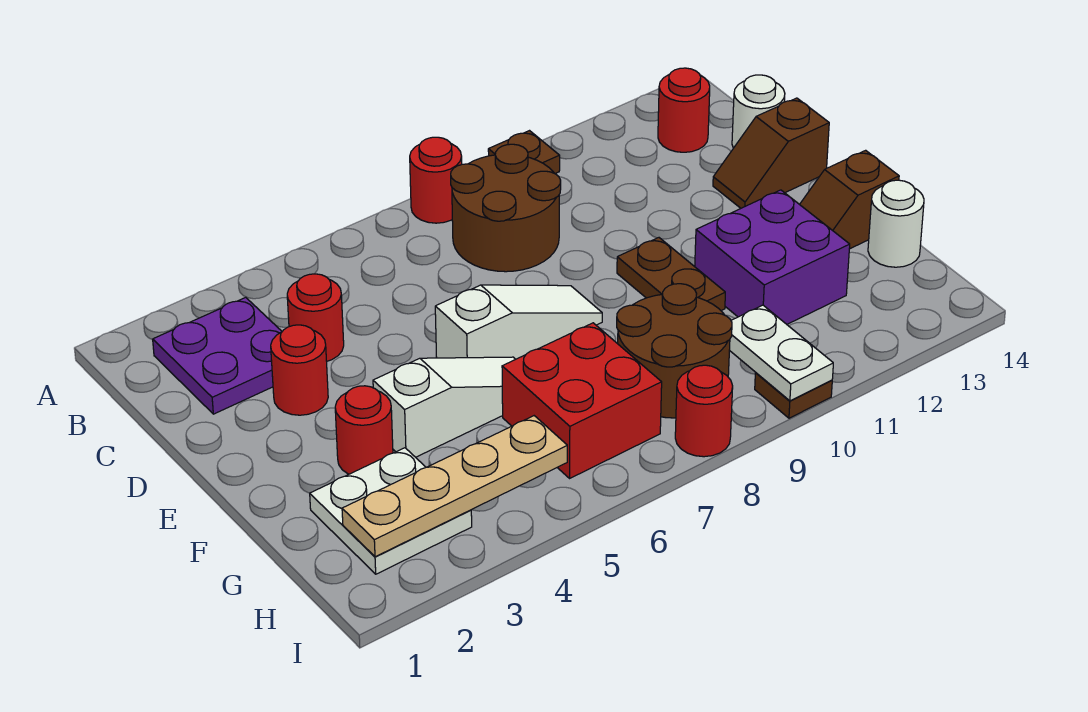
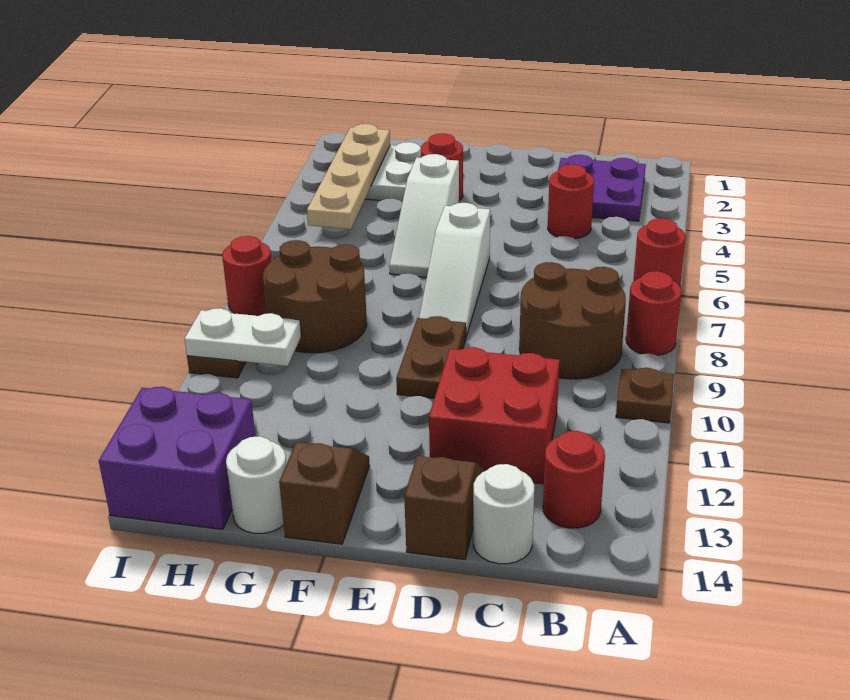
red round brick D3 level 1 -> red round brick A6 level 1
brown plate E10:F10 level 1 -> brown plate E9:E10 level 1
purple brick F11:G12 level 1 -> purple brick H13:I14 level 1
red brick G6:H7 level 1 -> red brick C11:D12 level 1

